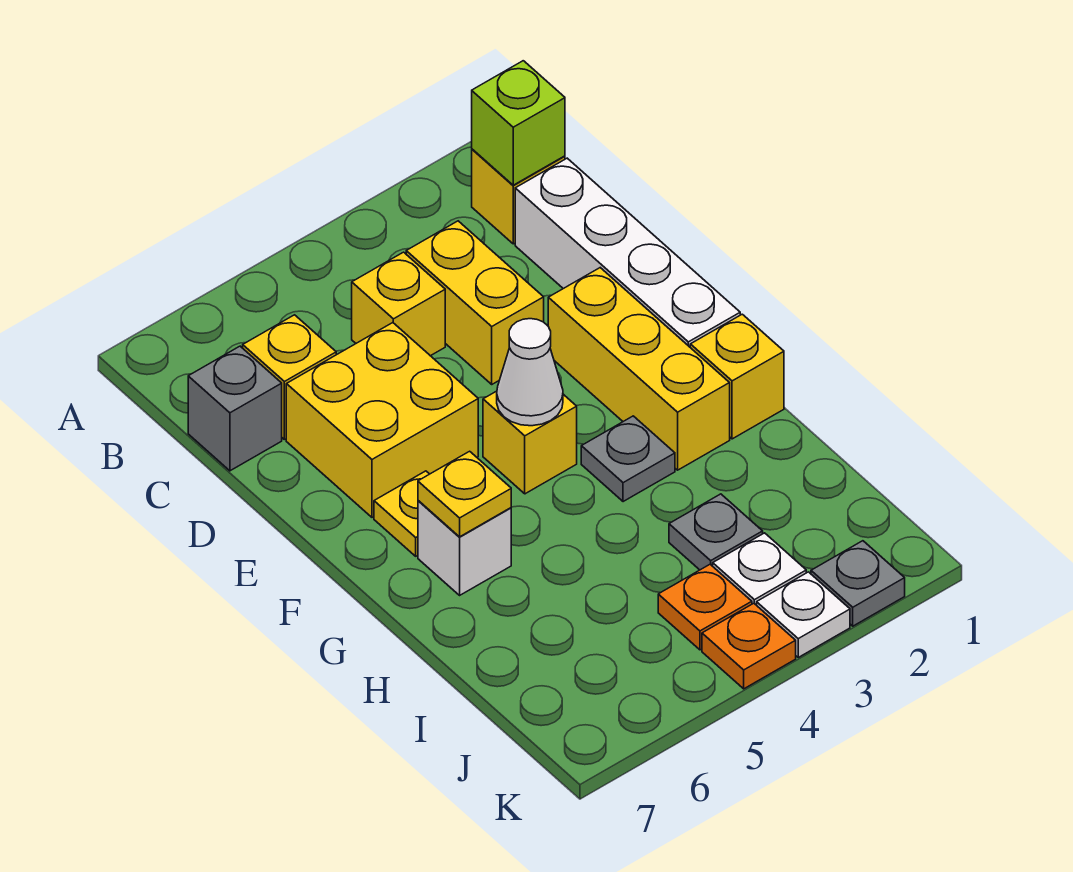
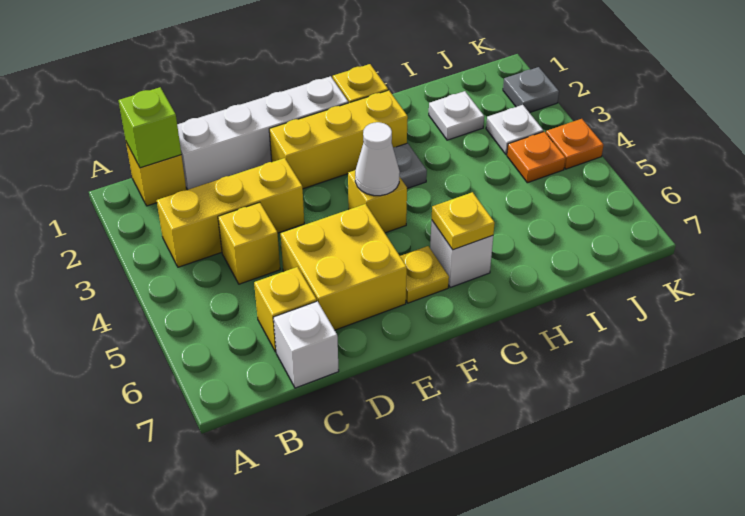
yellow brick C3:D3 level 1 -> yellow brick B3:D3 level 1
grey brick C7 level 1 -> white brick C7 level 1
grey plate I3 level 1 -> none
white plate K3 level 1 -> white plate I2 level 1

